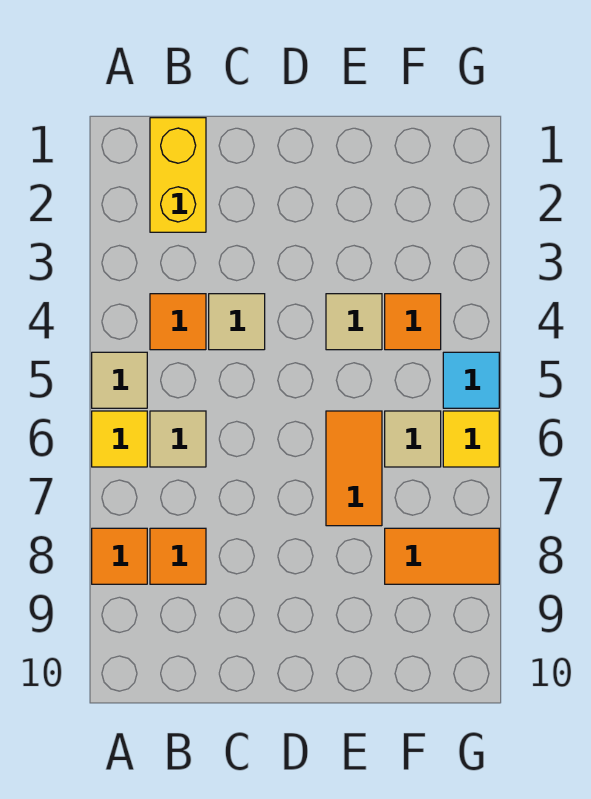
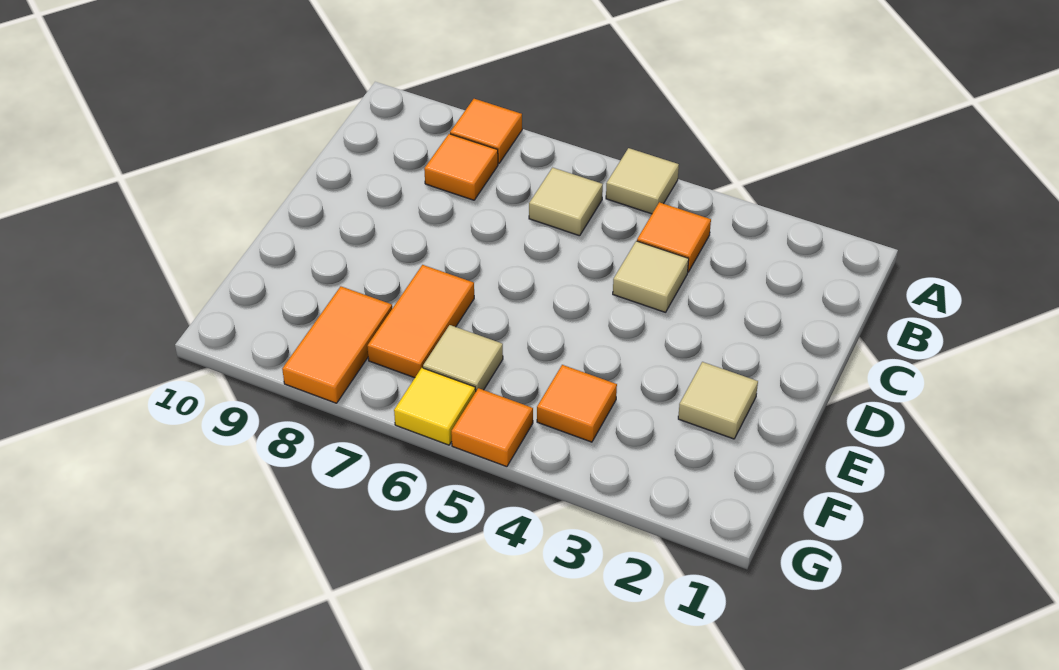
yellow tile A6 level 1 -> none
yellow brick B1:B2 level 1 -> none
tan tile E4 level 1 -> tan tile E2 level 1
orange tile E6:E7 level 1 -> orange tile E7:F7 level 1
cyan tile G5 level 1 -> orange tile G5 level 1

